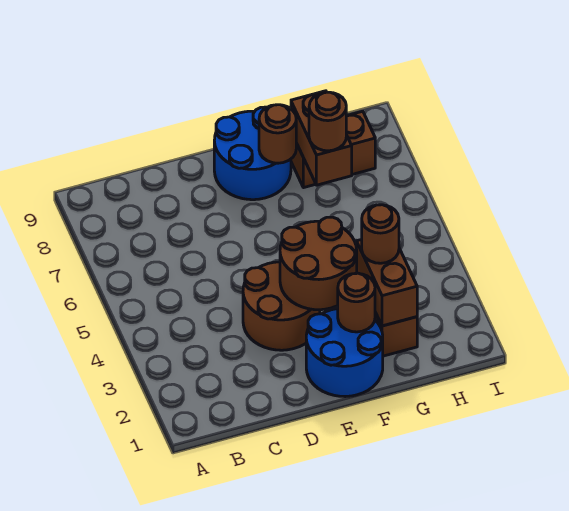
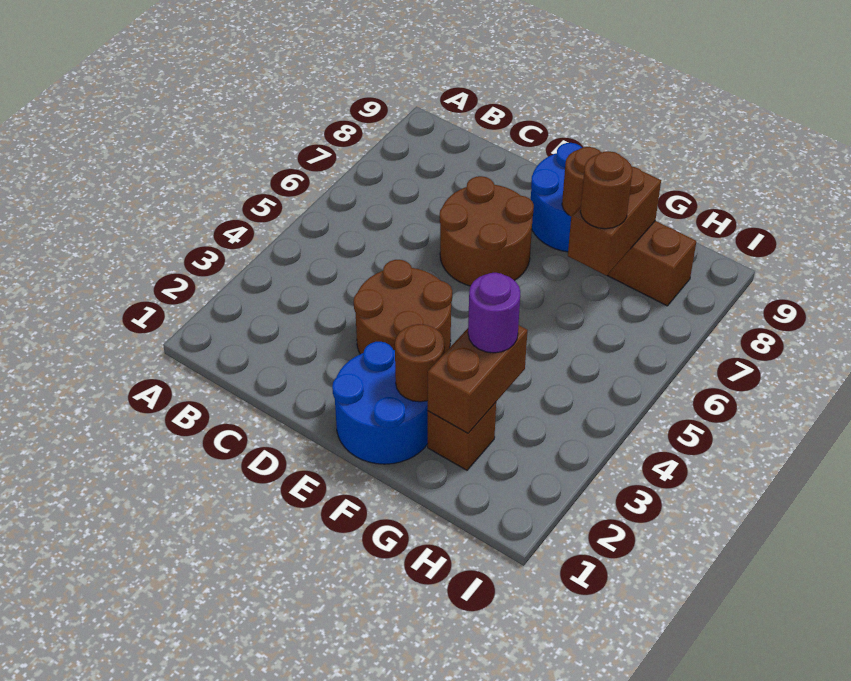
brown round brick E3:F4 level 2 -> brown round brick D6:E7 level 1
brown round brick G3 level 3 -> purple round brick G3 level 3

